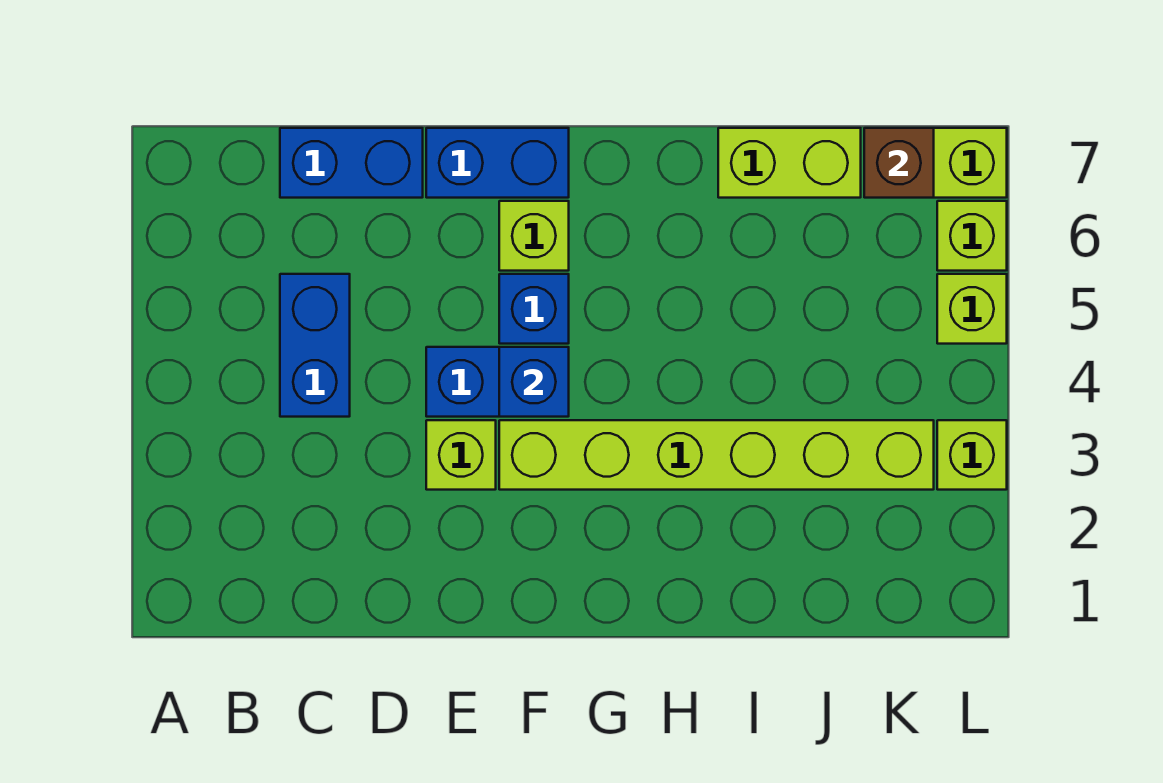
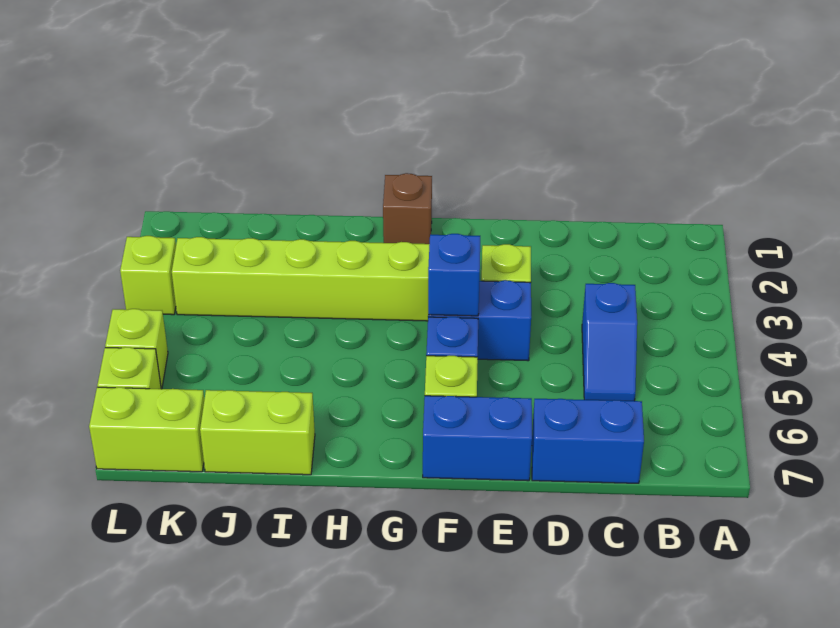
blue brick C4:C5 level 1 -> blue slope C4:C5 level 1 top 4
brown brick K7 level 2 -> brown brick G1 level 1

